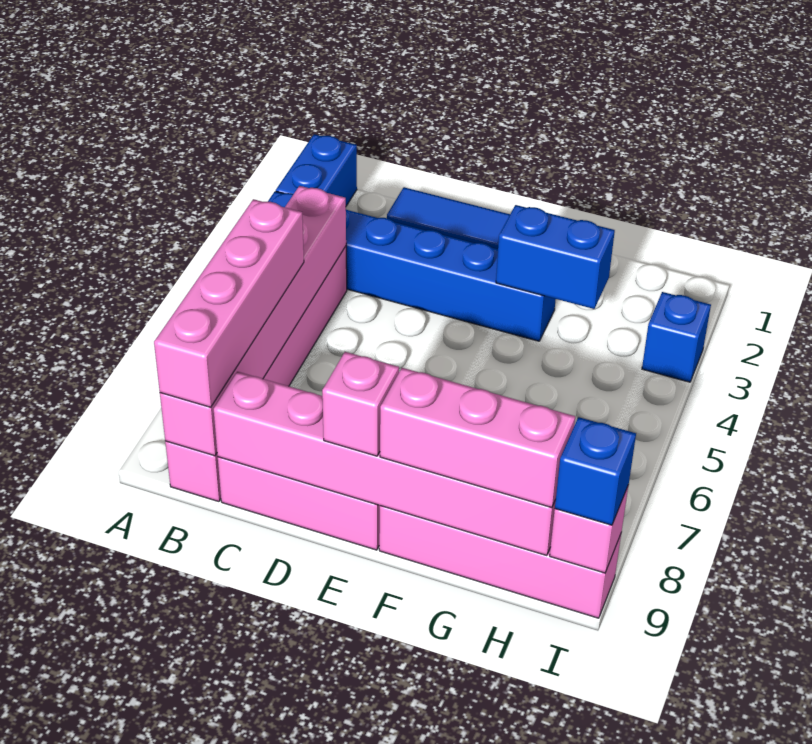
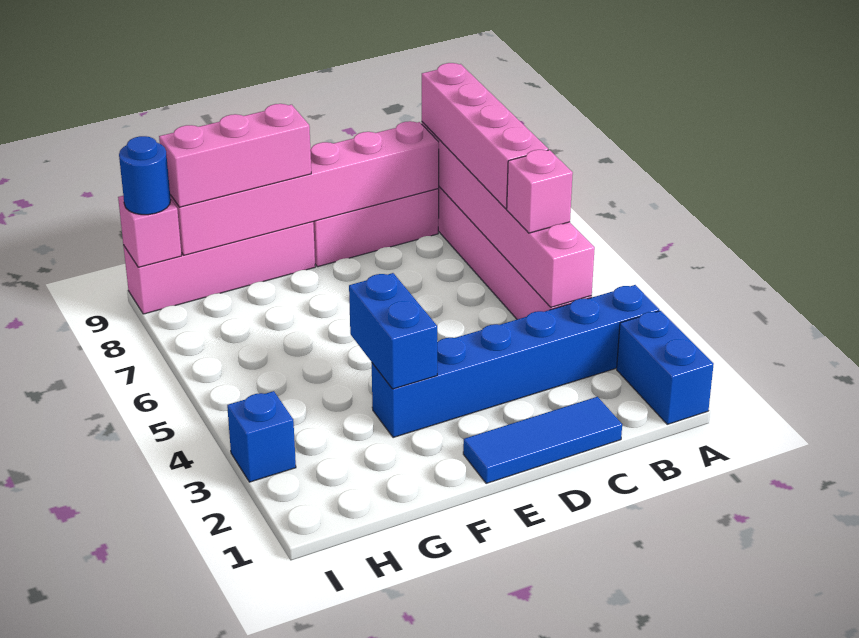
pink brick E9 level 3 -> pink brick B5 level 3
blue brick F3:G3 level 2 -> blue brick F3:F4 level 2
blue brick I9 level 3 -> blue round brick I9 level 3

